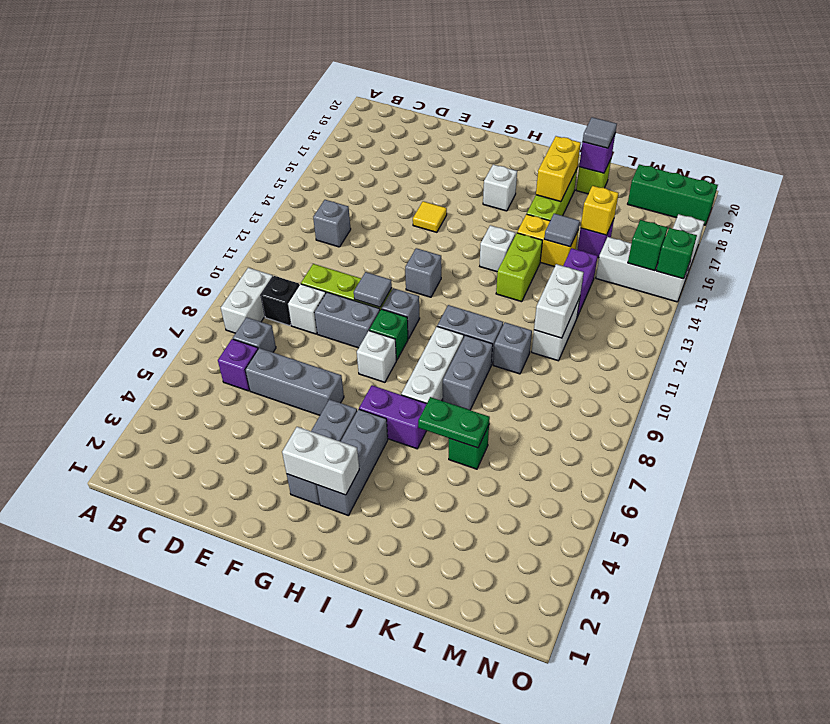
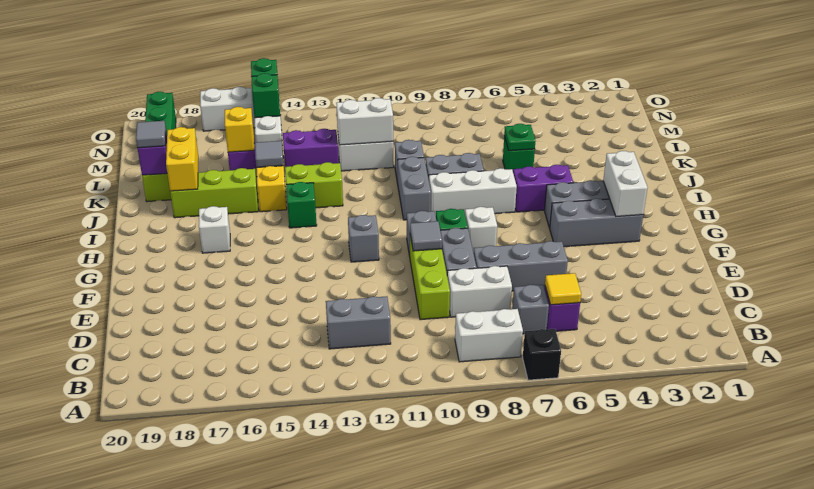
black brick C9 level 1 -> black brick A7 level 1
grey brick C13 level 1 -> grey brick C12:C13 level 1
grey brick D6:F6 level 1 -> grey brick E6:E8 level 1
white brick D9 level 1 -> white brick D8:D9 level 1
yellow tile F15 level 1 -> yellow tile C6 level 2
purple brick H6:I6 level 1 -> purple brick I5:I6 level 1
white brick I14 level 1 -> green brick I14 level 1
green plate J6:K6 level 2 -> green plate K6 level 2
yellow brick J17:J18 level 2 -> yellow brick J18:K18 level 2

